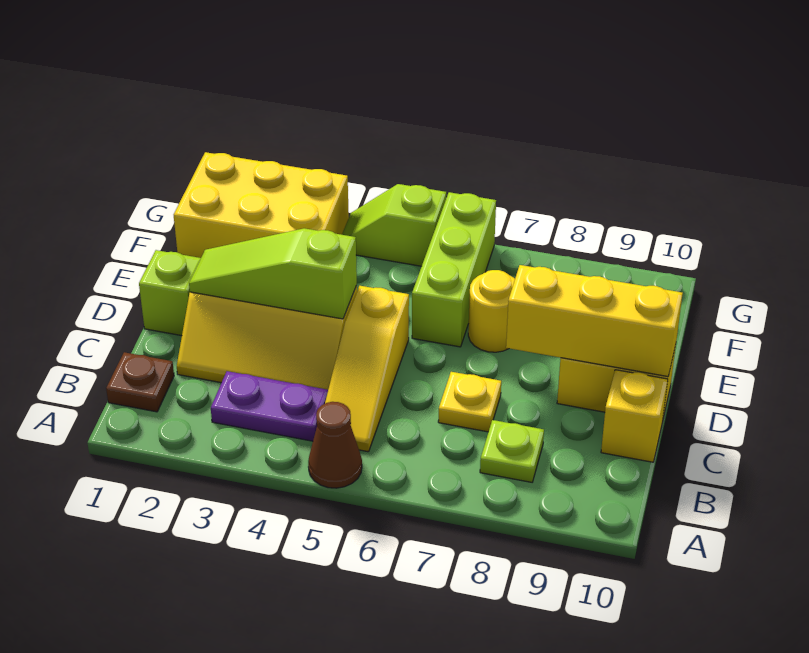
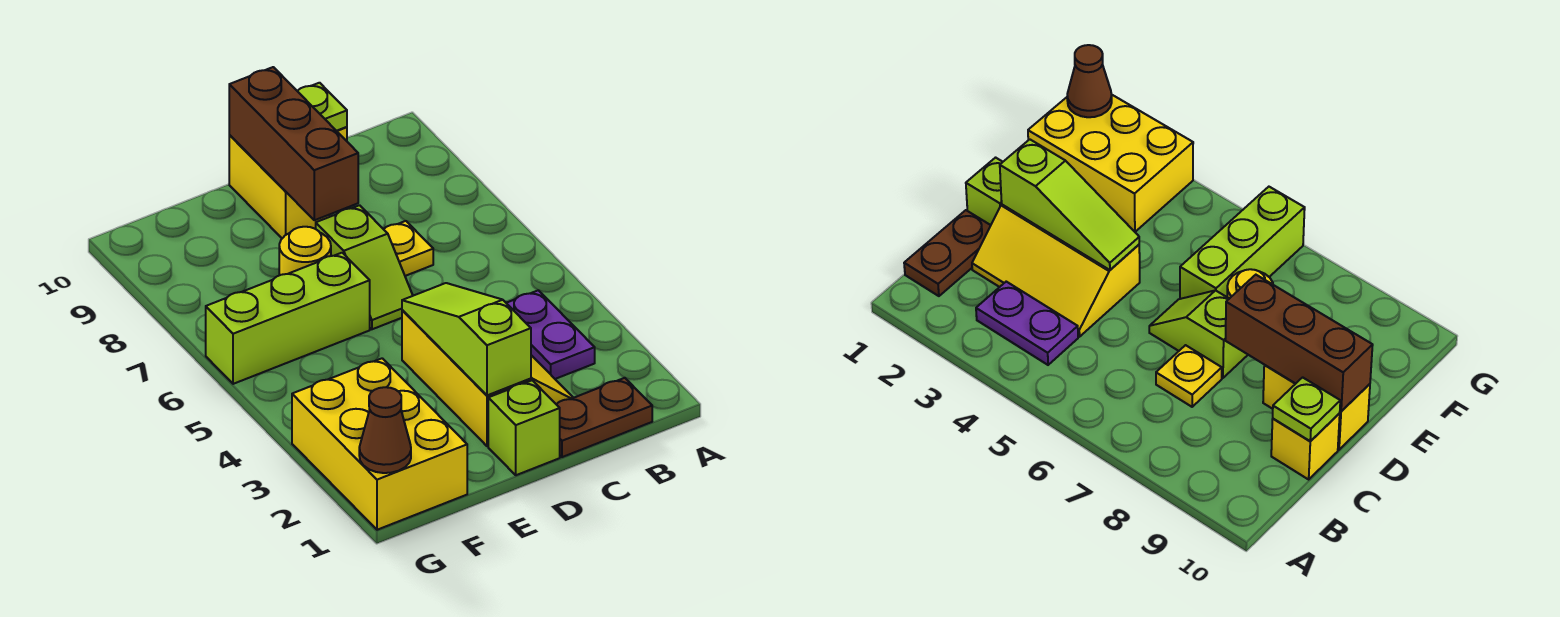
brown cone A5 level 1 -> brown cone G1 level 2
brown plate B1 level 1 -> brown plate B1:C1 level 1
yellow slope B5:D5 level 1 top D -> none
lime plate B8 level 1 -> lime plate C10 level 2
lime slope D2:D4 level 2 top 4 -> lime slope D2:D4 level 2 top 2
yellow brick D8:D10 level 2 -> brown brick D8:D10 level 2
lime slope G4:G5 level 1 top 5 -> lime slope D6:D7 level 1 top 7

